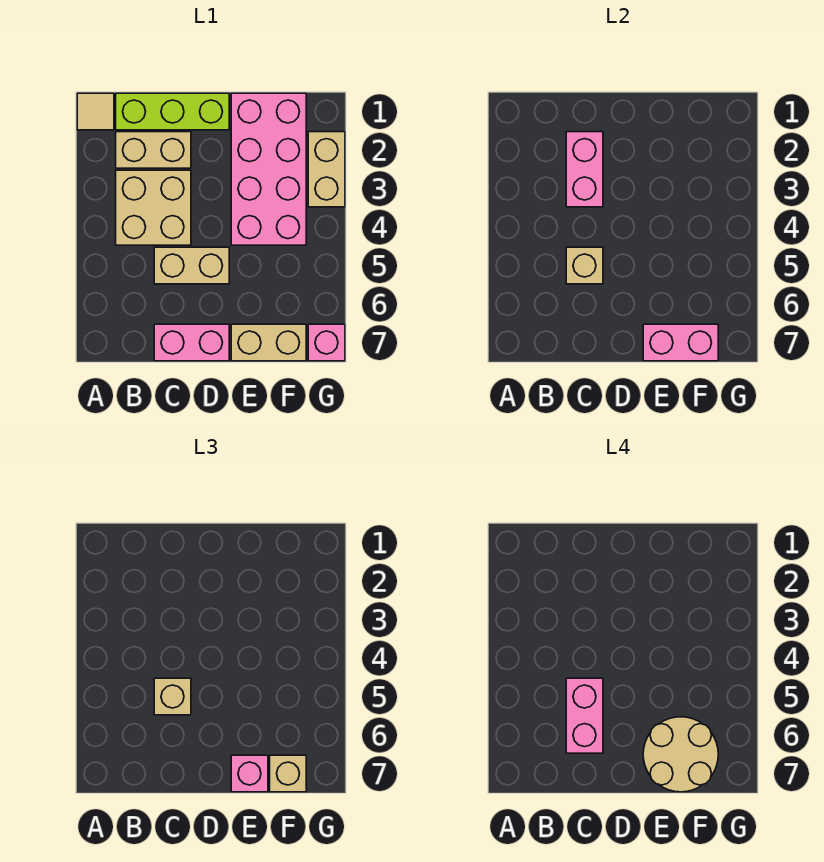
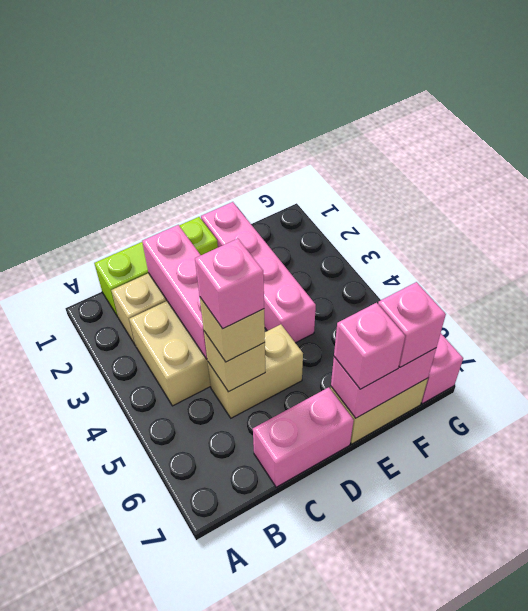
tan tile A1 level 1 -> none
pink brick C2:C3 level 2 -> pink brick C2:C4 level 2
pink brick C5:C6 level 4 -> pink brick C5 level 4
pink brick E1:F4 level 1 -> pink brick E1:E4 level 1
tan round brick E6:F7 level 4 -> none
tan brick F7 level 3 -> pink brick F7 level 3
tan brick G2:G3 level 1 -> none

